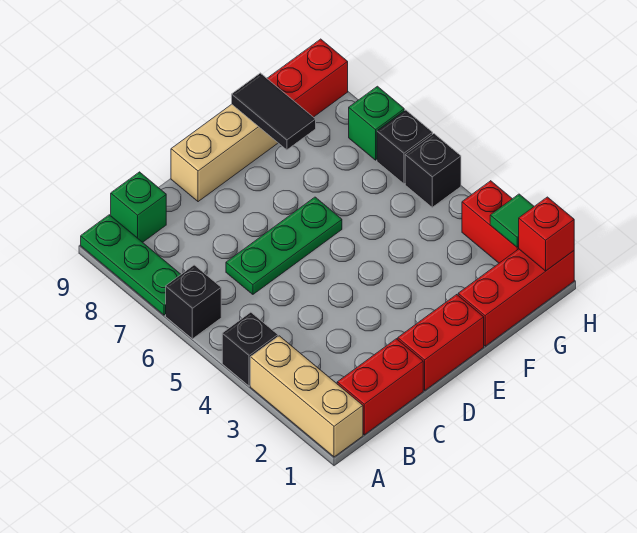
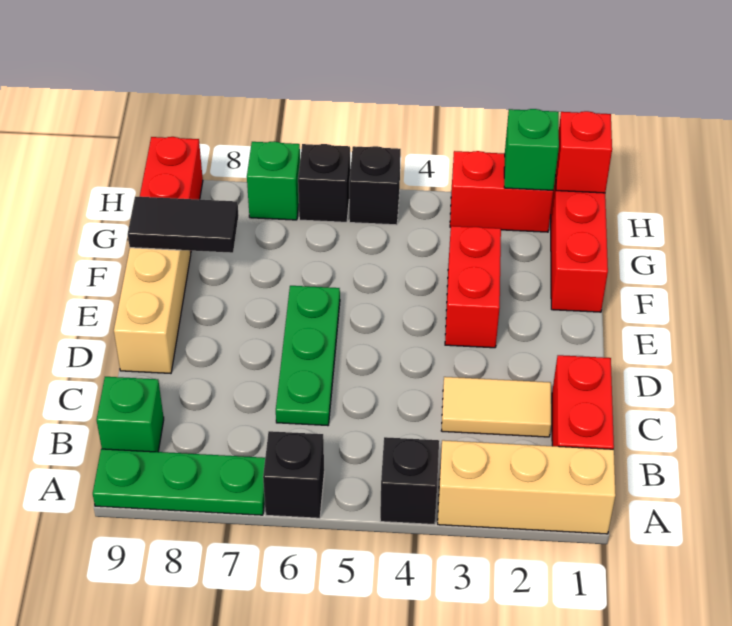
none -> tan tile C2:C3 level 1
red brick D1:E1 level 1 -> red brick E3:F3 level 1
green tile H2 level 2 -> green brick H2 level 2

